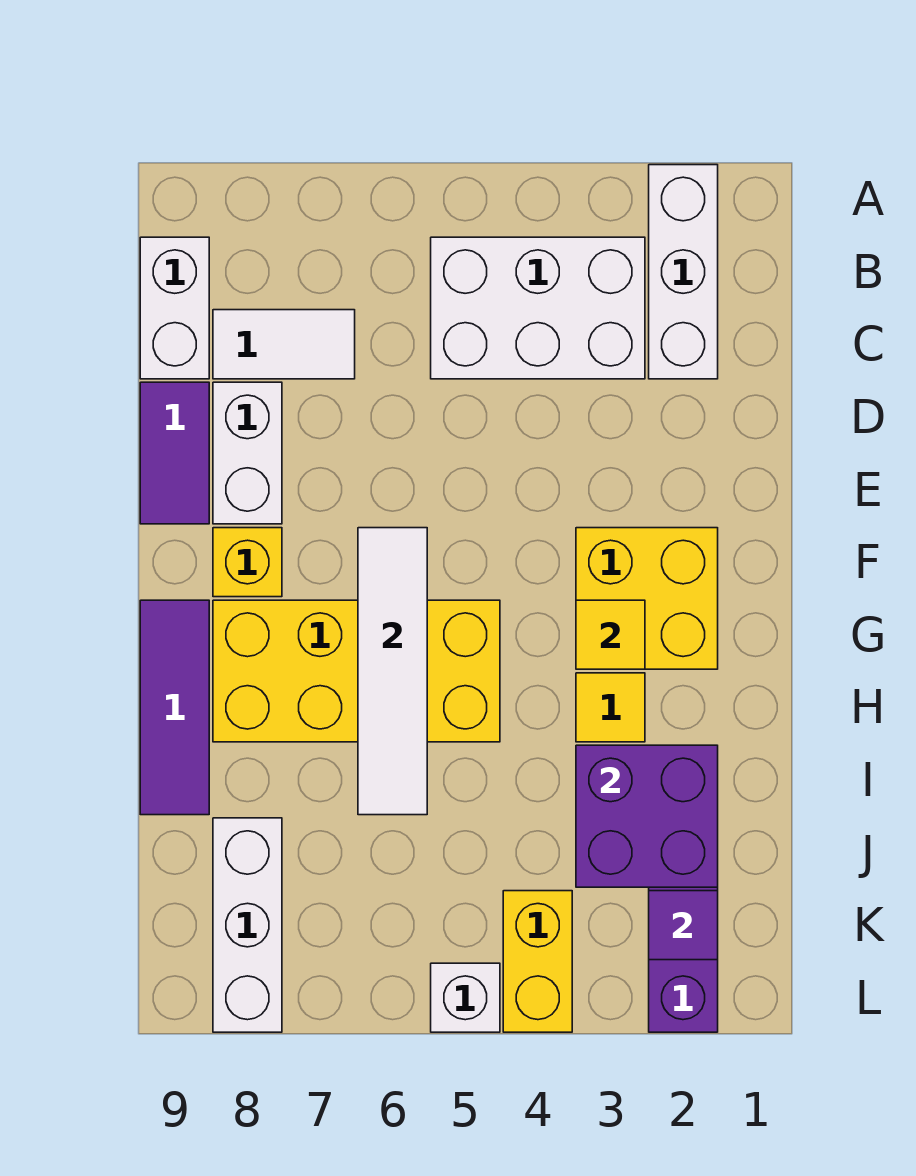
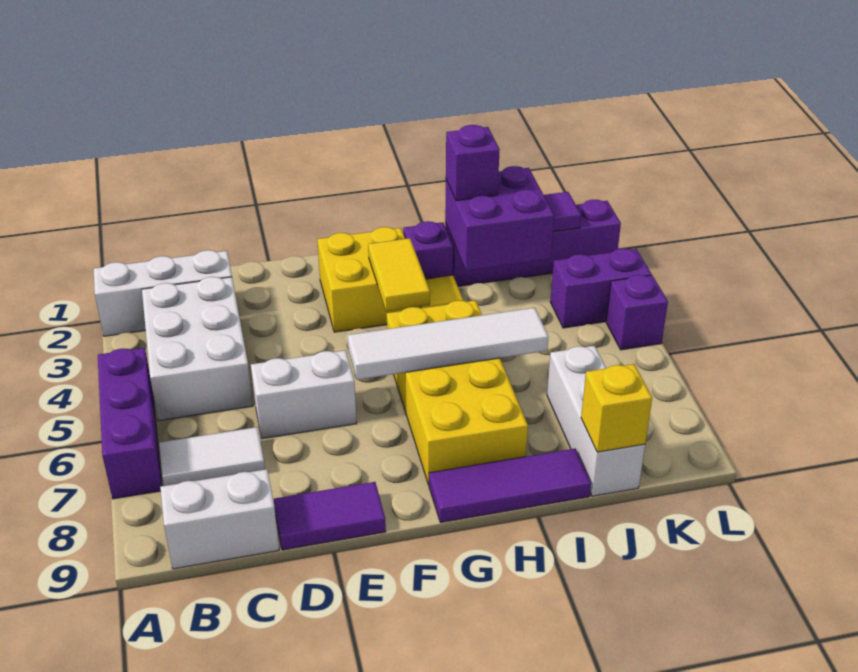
none -> purple brick A5:A7 level 1
white tile C7:C8 level 1 -> white tile B7:C7 level 1
white brick D8:E8 level 1 -> white brick D6:E6 level 1
yellow brick F8 level 1 -> yellow brick J9 level 2
yellow tile G3 level 2 -> yellow tile G3:G4 level 2
none -> purple brick H2 level 1
none -> purple brick I2 level 3
white brick J8:L8 level 1 -> white brick J7:J9 level 1
yellow brick K4:L4 level 1 -> purple brick K4:L4 level 1
white brick L5 level 1 -> purple brick L5 level 1

